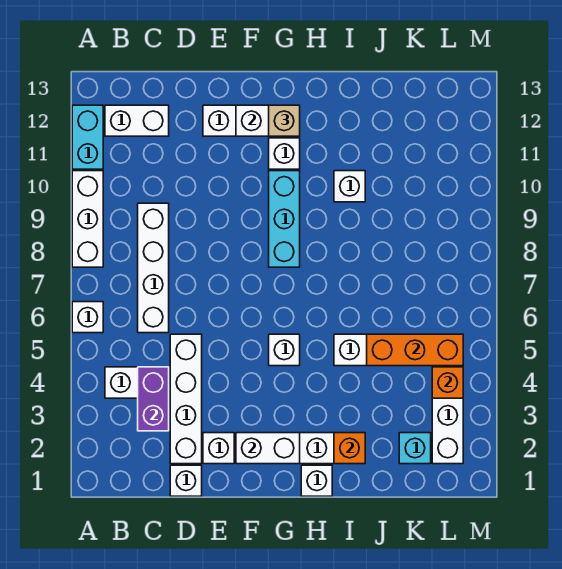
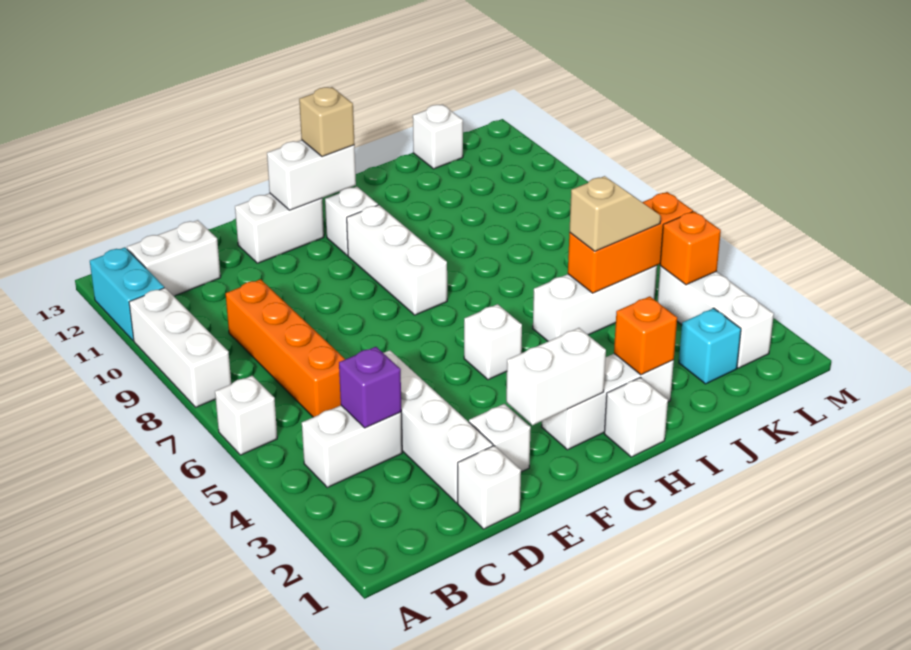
purple brick C3:C4 level 2 -> purple brick C4 level 2
white brick C6:C9 level 1 -> orange brick C6:C9 level 1
cyan brick G8:G10 level 1 -> white brick G8:G10 level 1
white brick I10 level 1 -> white brick K13 level 1
none -> tan slope J5:K5 level 3 top J

